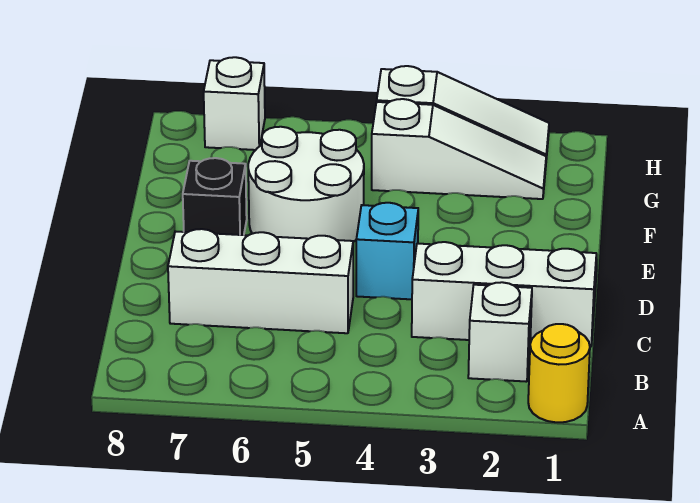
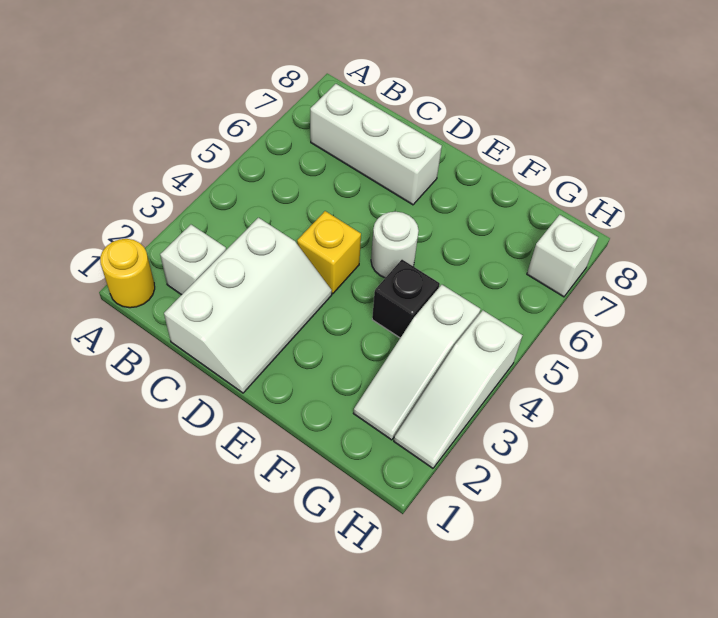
white brick C5:C7 level 1 -> white brick B7:D7 level 1
cyan brick D4 level 1 -> yellow brick D4 level 1
white round brick E5:F6 level 1 -> white round brick E5 level 1
black brick E7 level 1 -> black brick F4 level 1

